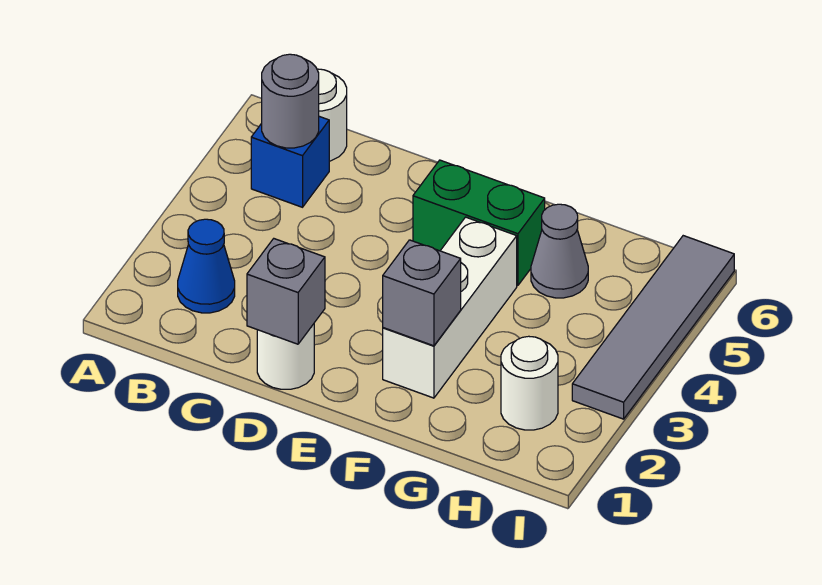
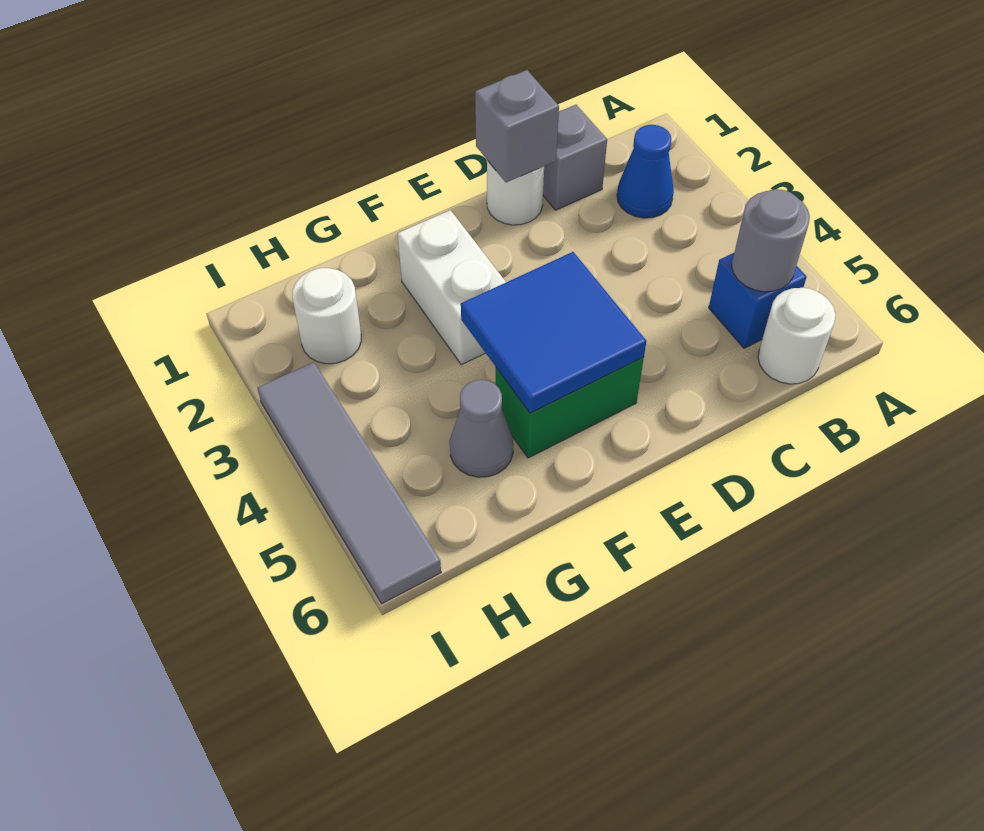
none -> blue tile E4:F5 level 2
white brick F2:F4 level 1 -> white brick F2:F3 level 1
grey brick F2 level 2 -> grey brick C1 level 1

